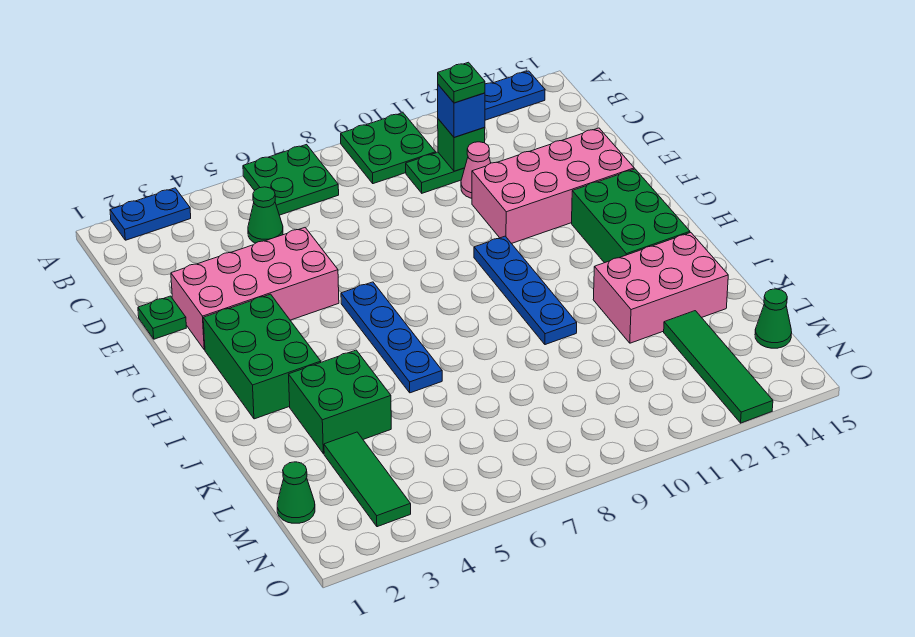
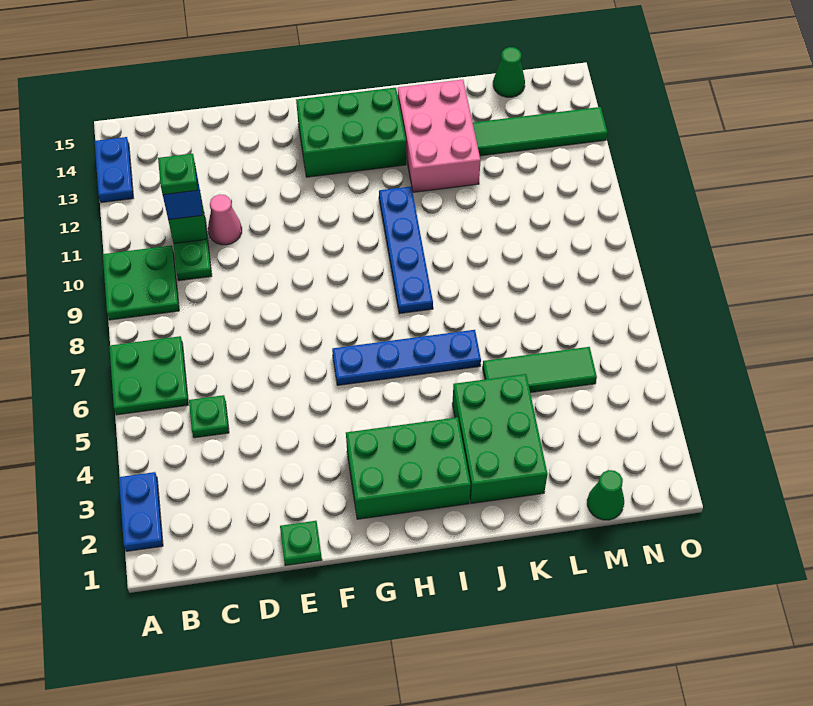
green cone C5 level 1 -> green plate C5 level 1
pink brick E2:F5 level 1 -> none
pink brick E11:F14 level 1 -> none
blue plate G10:J10 level 1 -> blue plate I8:I11 level 1
green brick J3:K4 level 1 -> green brick J2:K4 level 1
green tile L3:N3 level 1 -> green tile K5:M5 level 1

